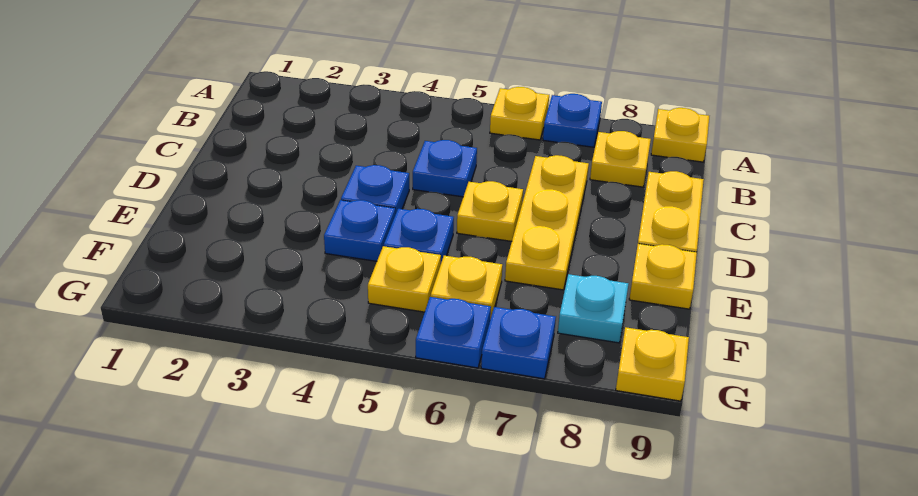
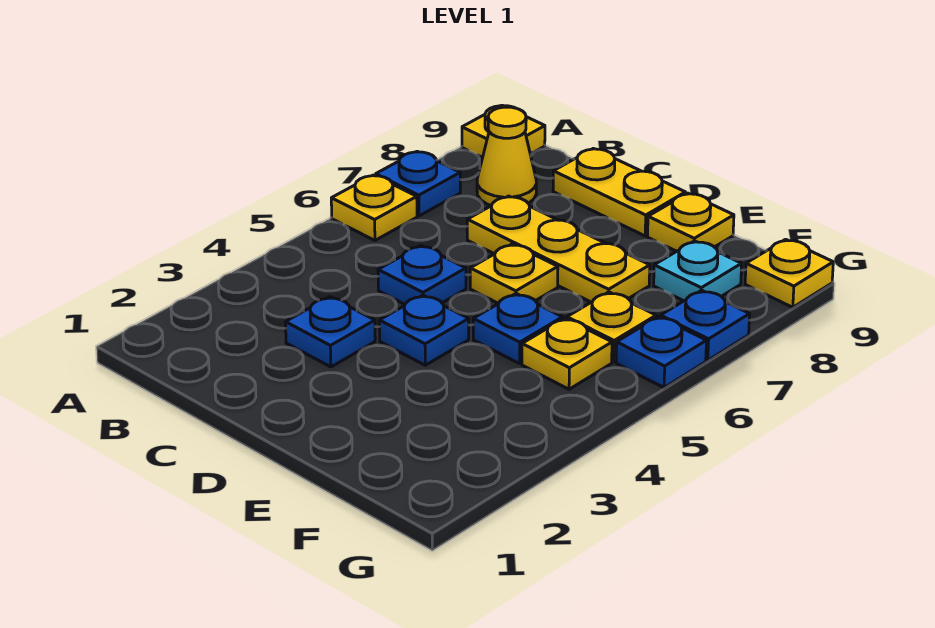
yellow plate B8 level 1 -> yellow cone B8 level 1
blue plate E4 level 1 -> blue plate C3 level 1

